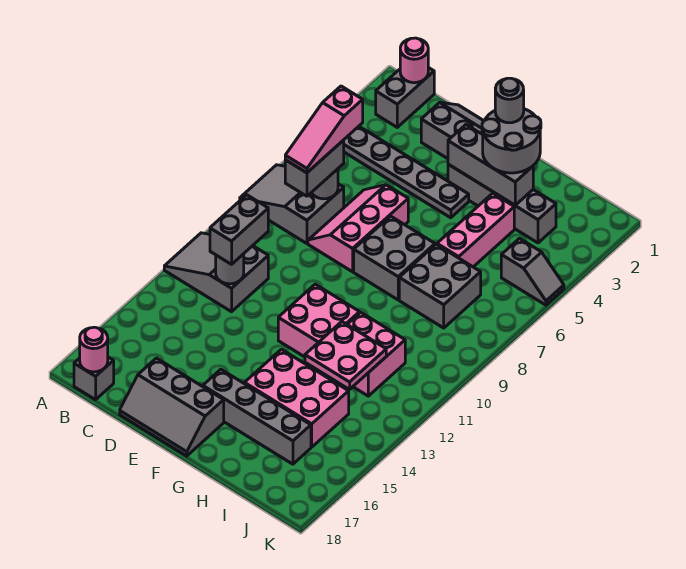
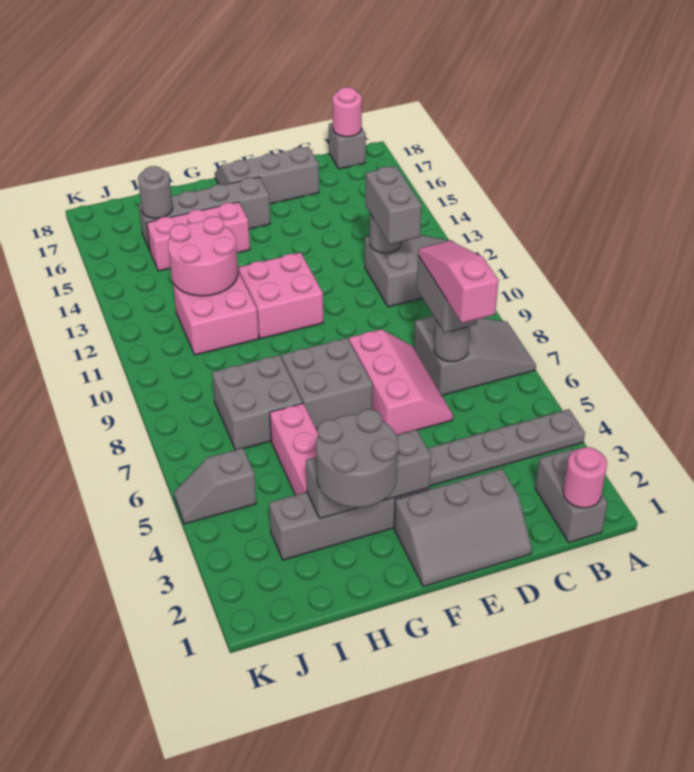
grey round brick G2 level 4 -> grey round brick I16 level 2
pink brick G14:I15 level 1 -> pink brick G15:I15 level 1
pink plate H12:I13 level 2 -> pink round brick H12:I13 level 2

